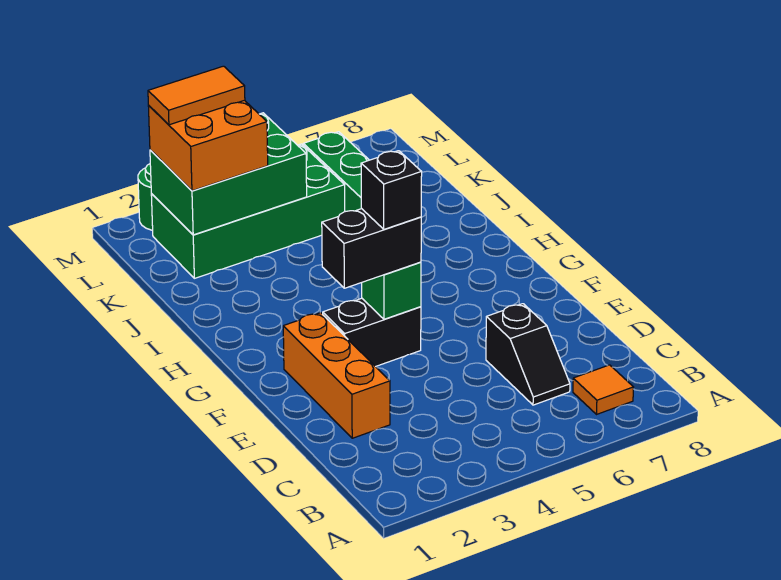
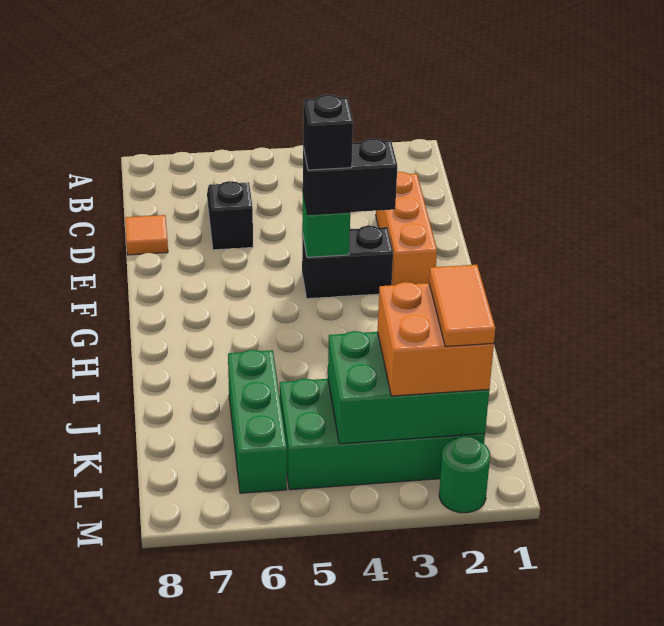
orange tile B7 level 1 -> orange tile D8 level 1
orange tile L2:L3 level 4 -> orange tile K2:L2 level 4

